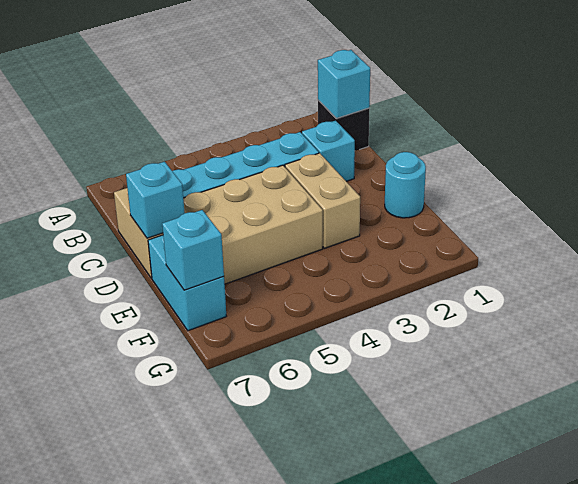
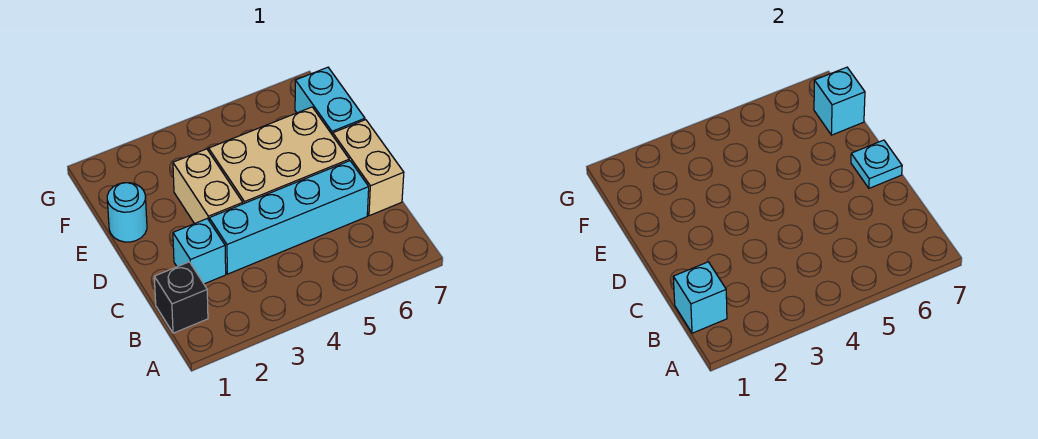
cyan brick D7 level 2 -> cyan plate D7 level 2

